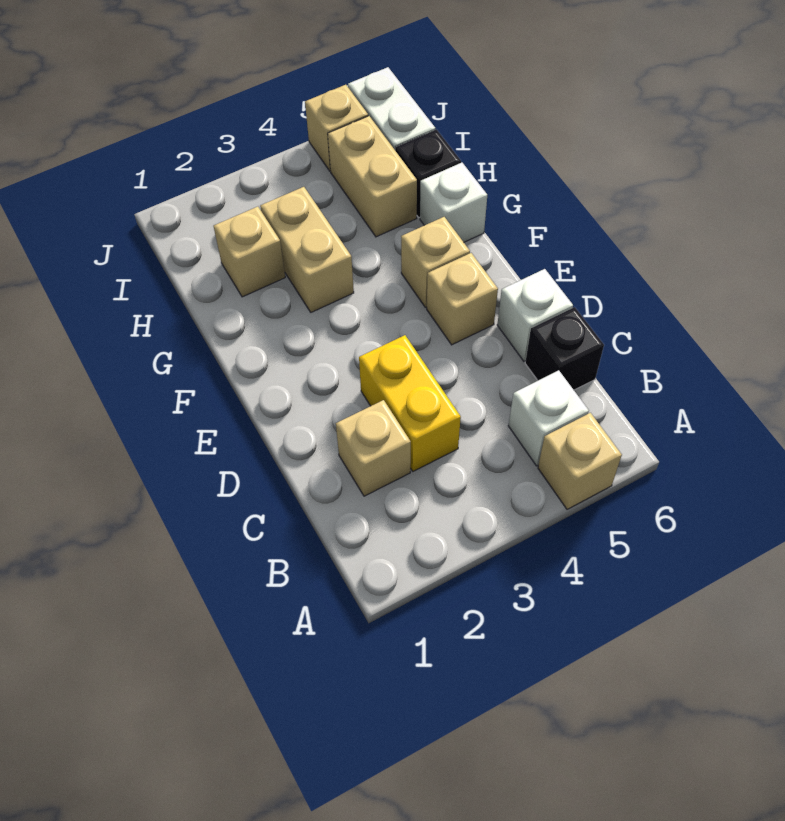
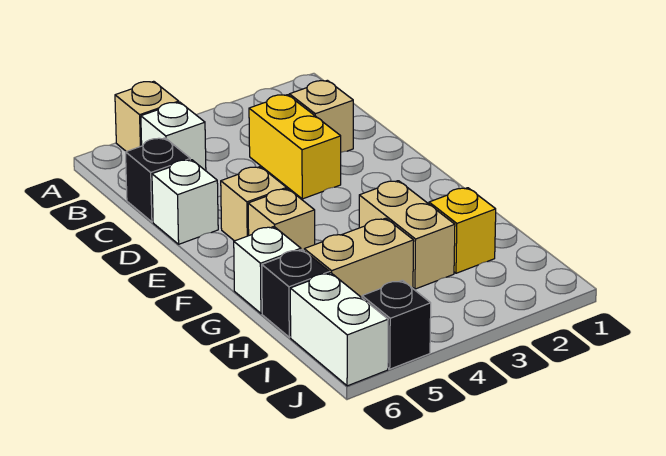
tan brick H2 level 1 -> yellow brick H2 level 1
tan brick H5:I5 level 1 -> tan brick H4:H5 level 1
tan brick J5 level 1 -> black brick J5 level 1

